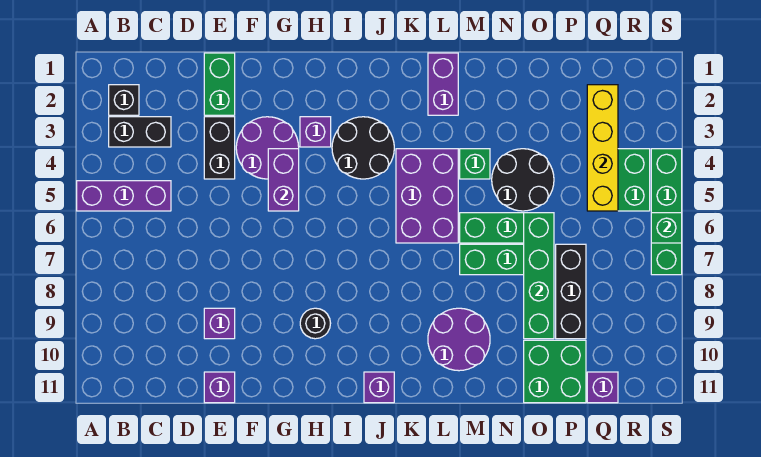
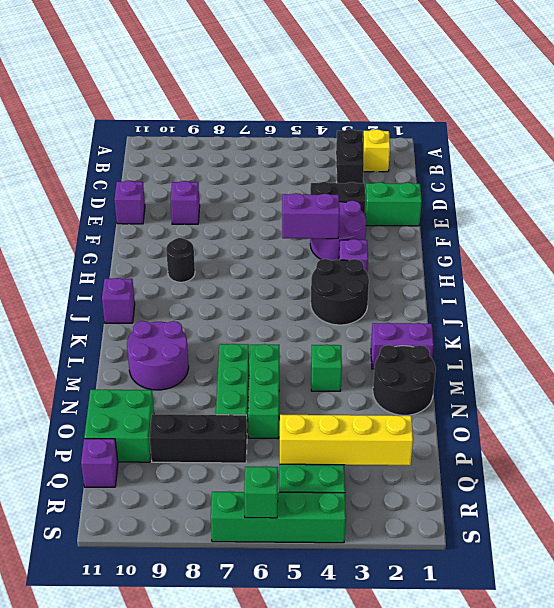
purple brick A5:C5 level 1 -> none
black brick B2 level 1 -> yellow brick B2 level 1
purple brick K4:L6 level 1 -> none
black round brick N4:O5 level 1 -> black round brick M1:N2 level 1
green brick O6:O9 level 2 -> none

